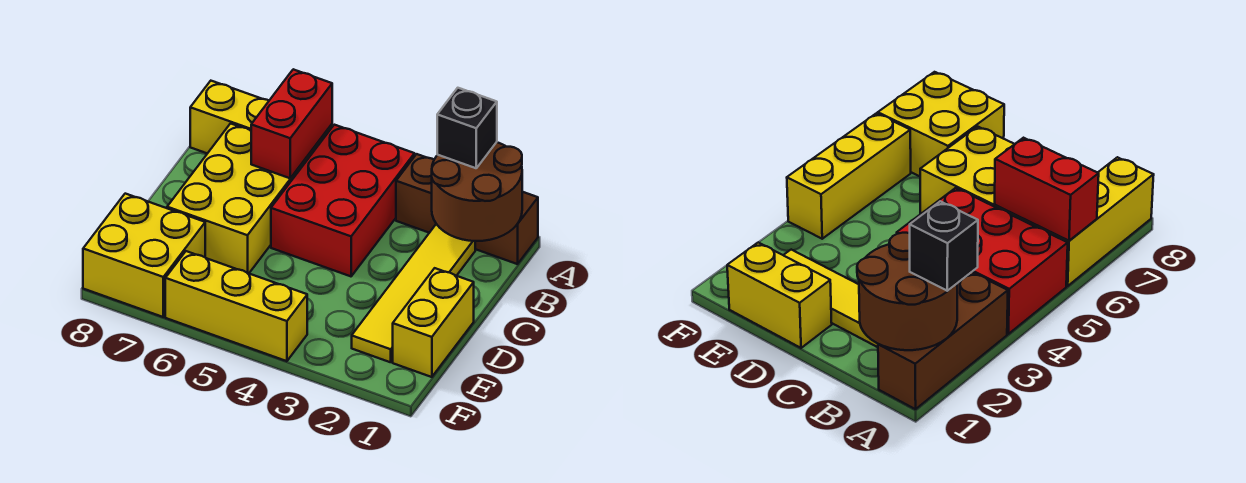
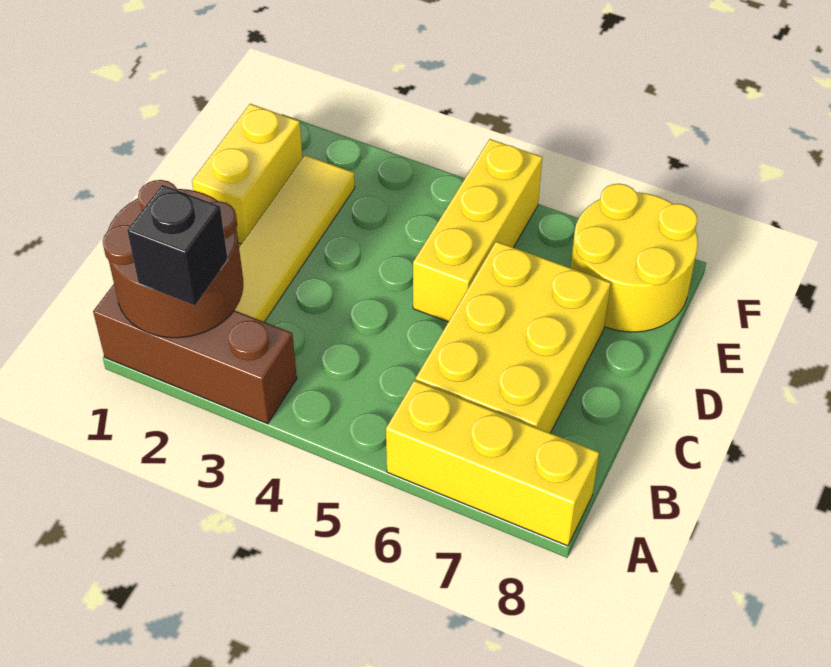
red brick A4:C5 level 1 -> none
red brick A6:B6 level 2 -> none
yellow brick E7:F8 level 1 -> yellow round brick E7:F8 level 1
yellow brick F4:F6 level 1 -> yellow brick D5:F5 level 1

